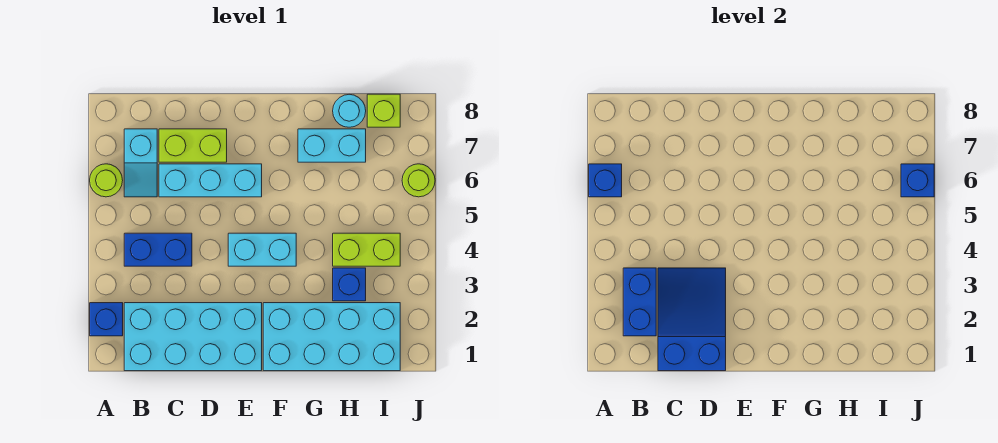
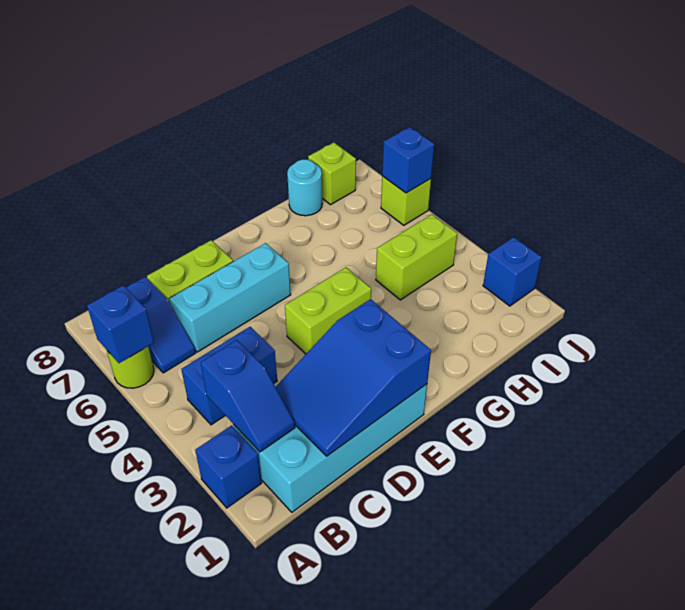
blue brick B2:B3 level 2 -> blue slope B2:B3 level 2 top 3
cyan slope B6:B7 level 1 top 7 -> blue slope B6:B7 level 1 top 7
blue slope C1:D3 level 2 top 1 -> blue slope C1:E2 level 2 top E
cyan brick E4:F4 level 1 -> lime brick E4:F4 level 1
cyan brick F1:I2 level 1 -> none
cyan brick G7:H7 level 1 -> none
blue brick H3 level 1 -> blue brick J2 level 1
lime round brick J6 level 1 -> lime brick J6 level 1

